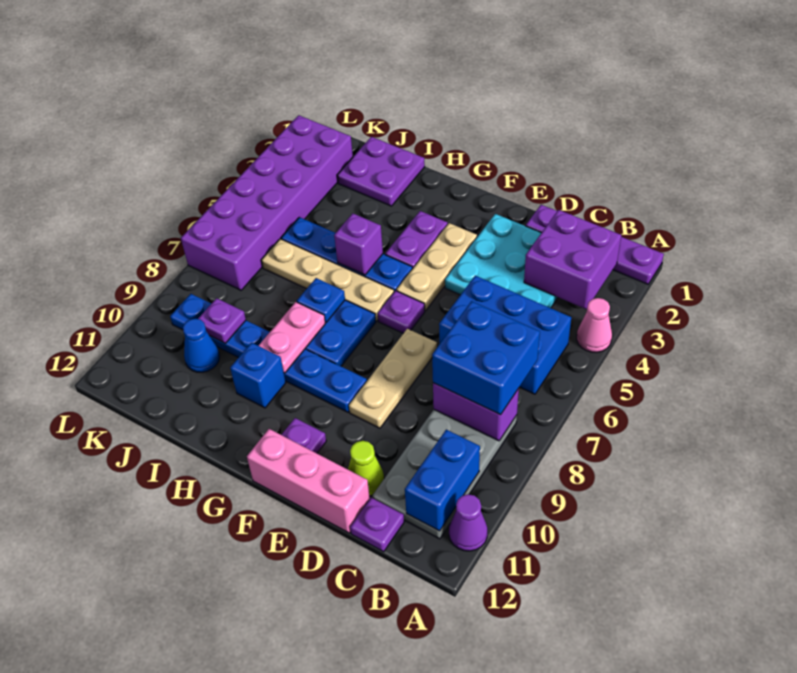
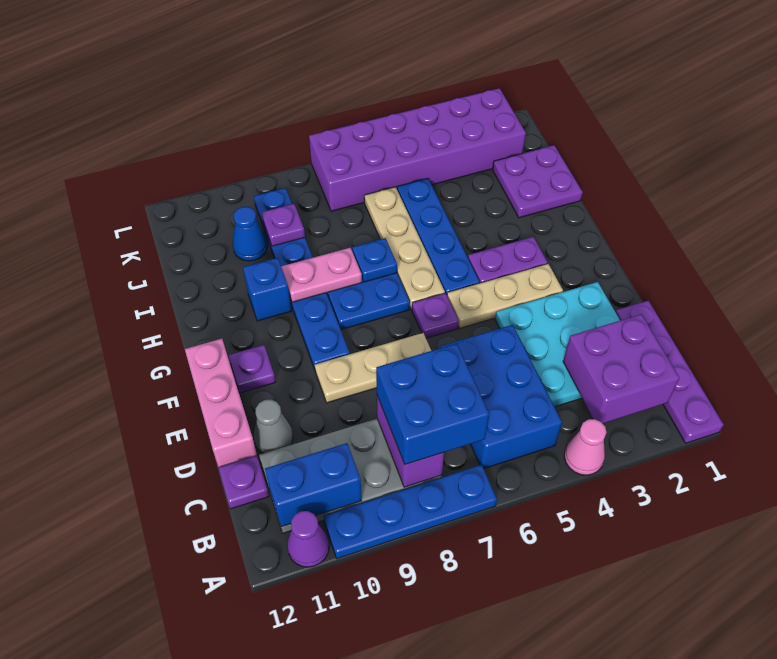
none -> blue plate A7:A10 level 1
lime cone D11 level 1 -> grey cone D11 level 1
purple brick H5 level 2 -> none

